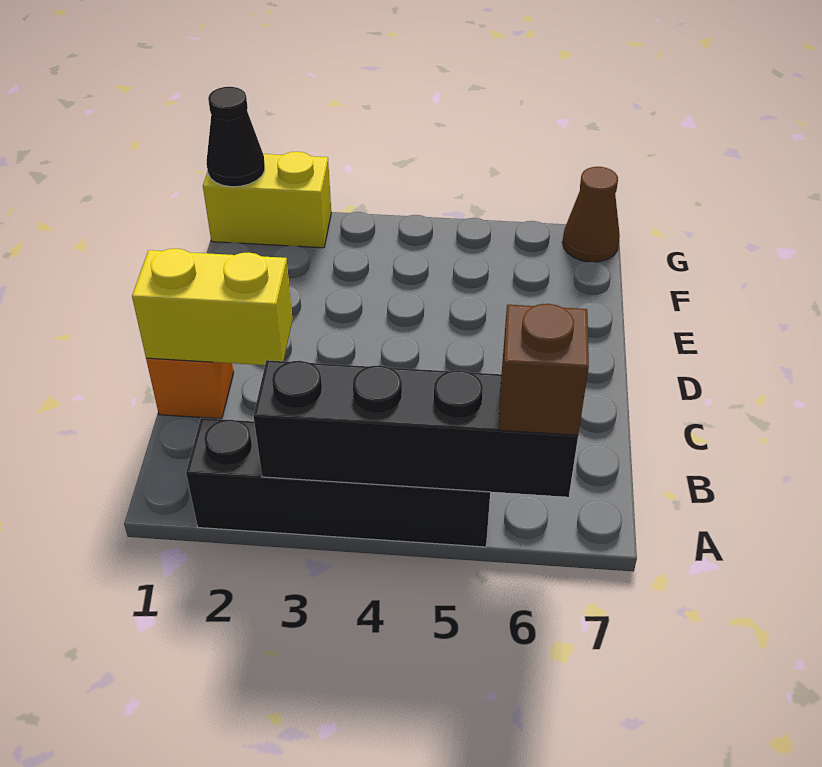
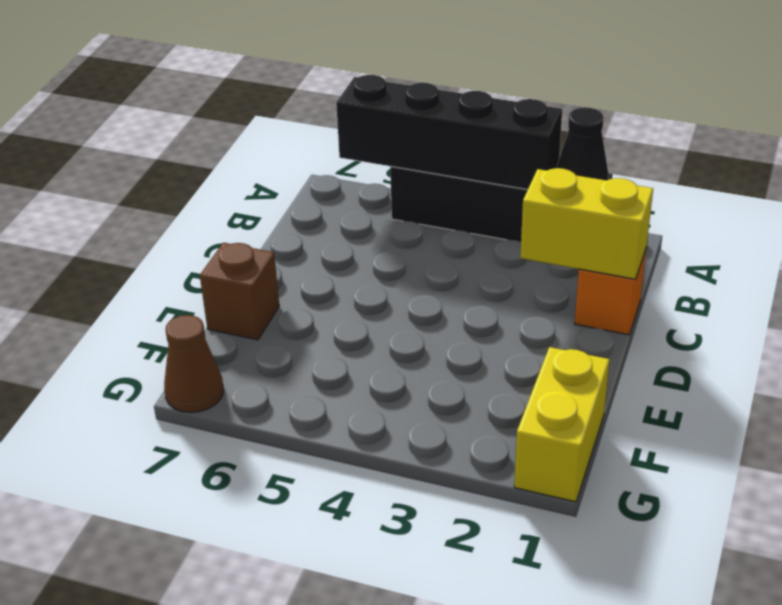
brown brick A6 level 3 -> brown brick E7 level 1
yellow brick G1:G2 level 1 -> yellow brick F1:G1 level 1
black cone G1 level 2 -> black cone A2 level 2

